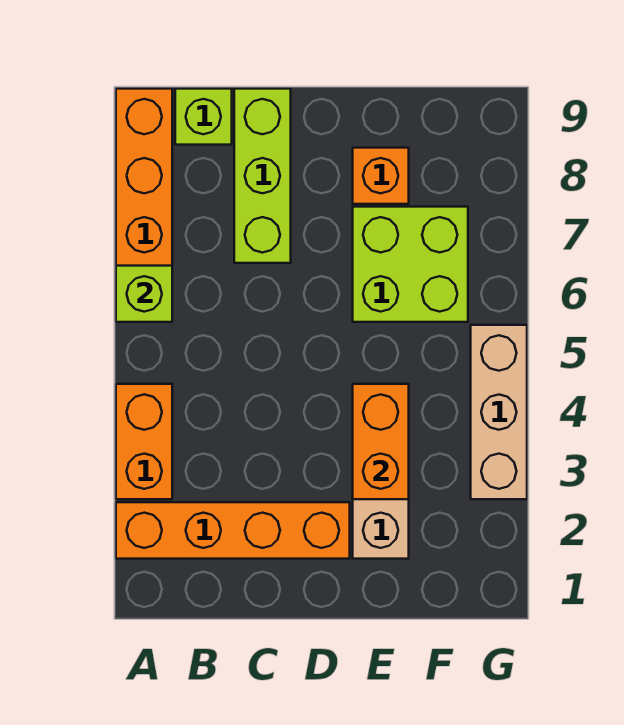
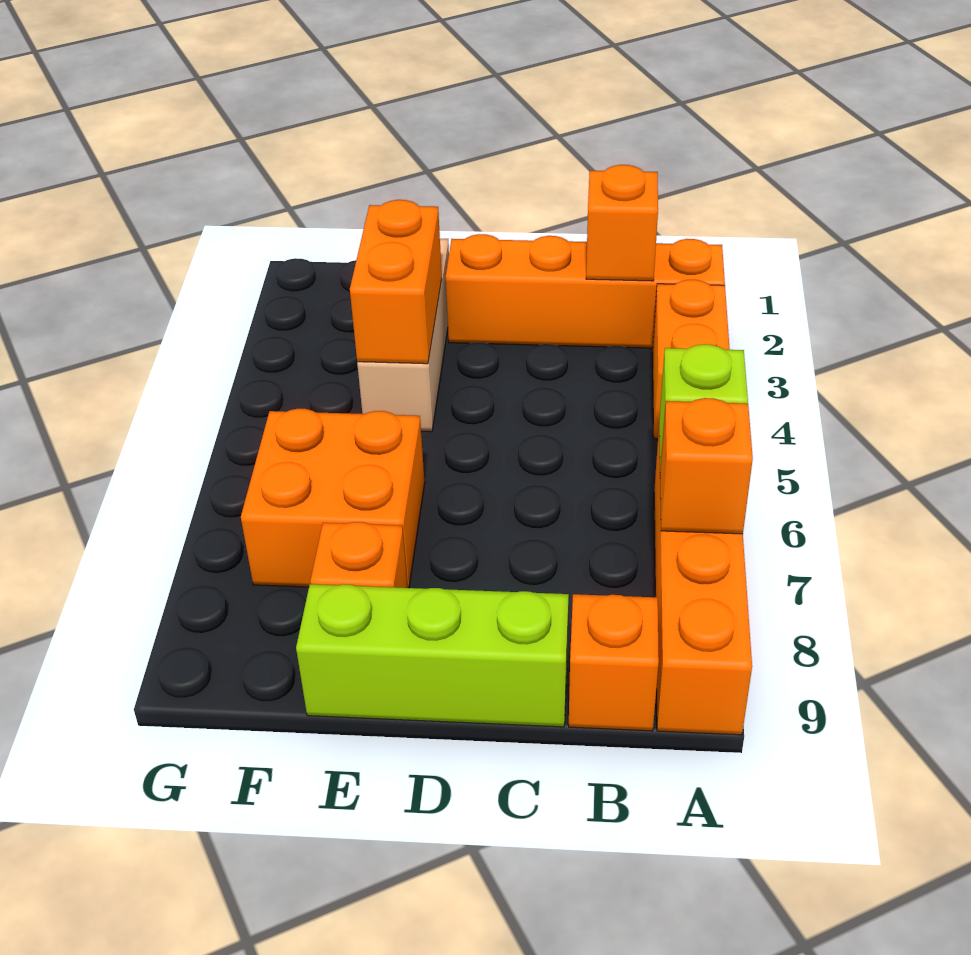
none -> orange brick A7 level 2
none -> orange brick B2 level 2
lime brick B9 level 1 -> orange brick B9 level 1
lime brick C7:C9 level 1 -> lime brick C9:E9 level 1
lime brick E6:F7 level 1 -> orange brick E6:F7 level 1
tan brick G3:G5 level 1 -> none

